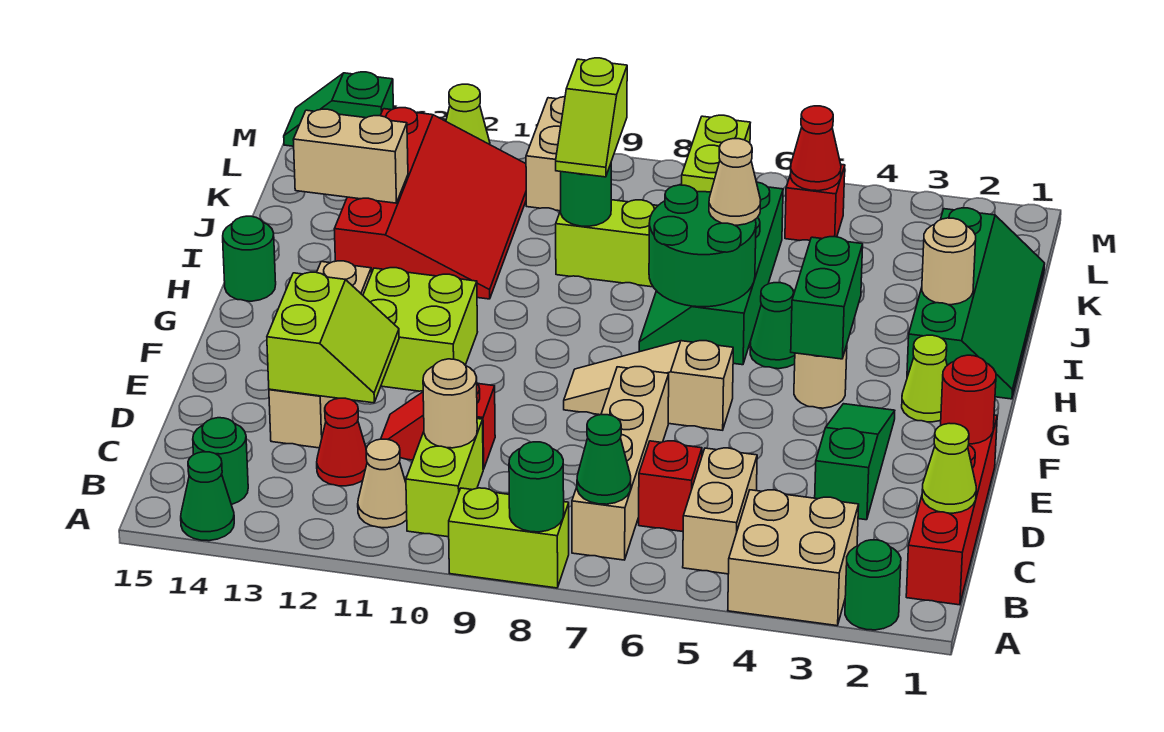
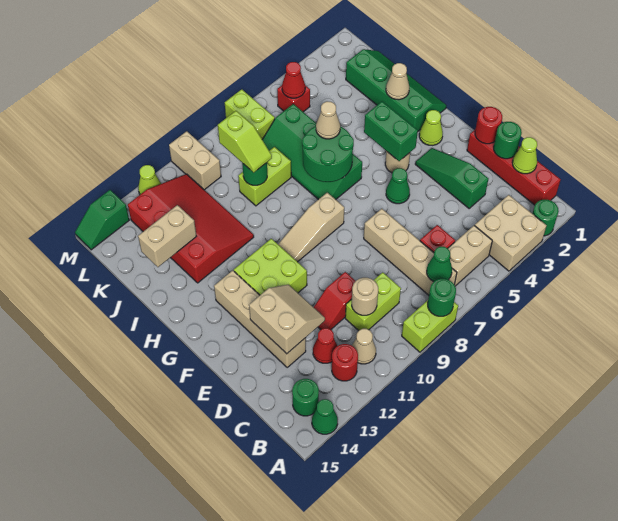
tan brick B5:C5 level 1 -> tan brick B5:B6 level 1
lime brick B10:C10 level 1 -> lime brick C9:C10 level 1
none -> red round brick B12 level 1
lime slope D12:E13 level 2 top 13 -> tan slope D12:E13 level 2 top 13
tan slope F6:F8 level 1 top 6 -> tan slope G8:G10 level 1 top 8
green cone H5 level 1 -> green cone F5 level 1
green round brick H15 level 1 -> green round brick D1 level 2
tan round brick I2 level 2 -> tan cone I2 level 2

